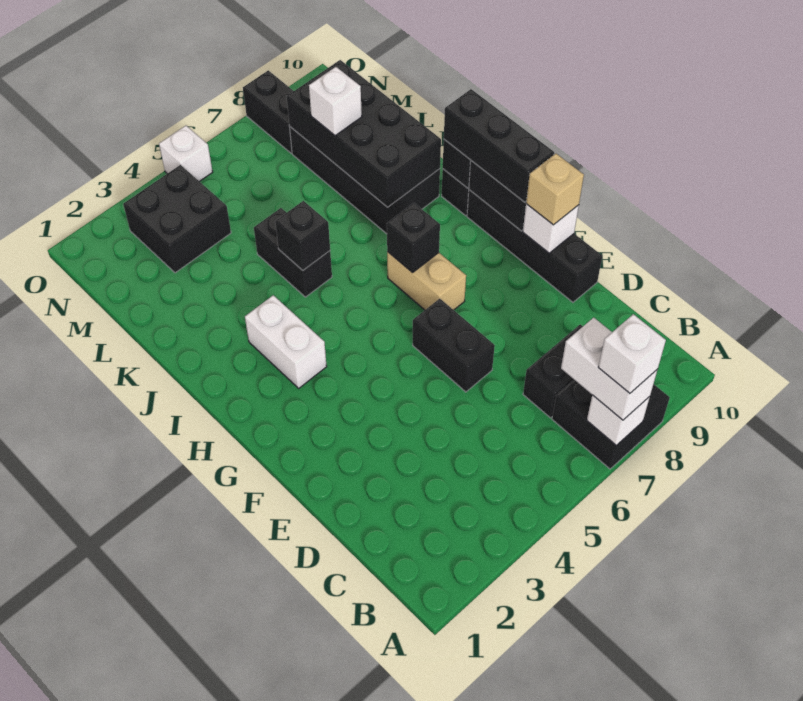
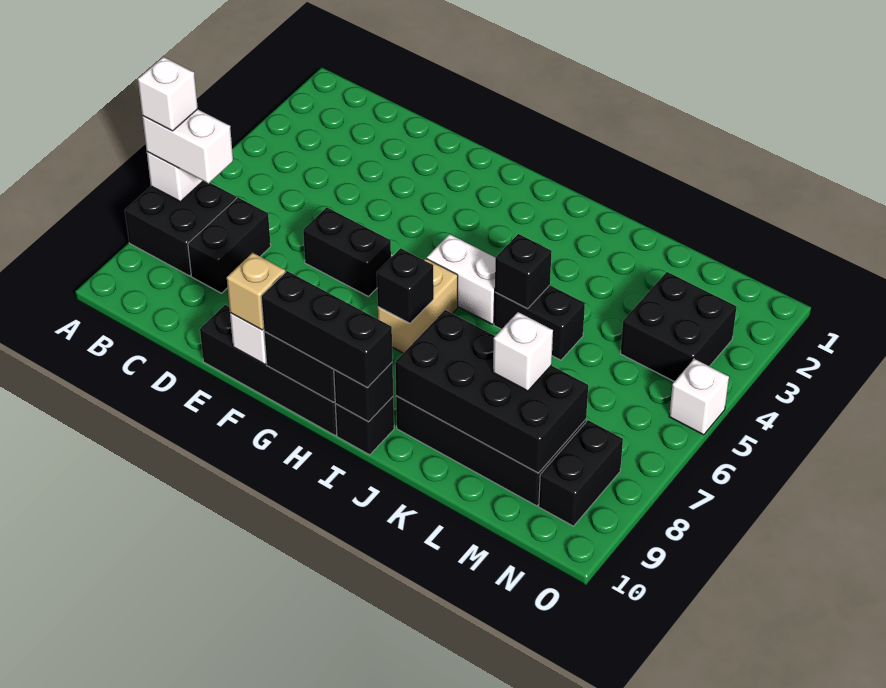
tan brick G7:H7 level 1 -> tan brick H6:H7 level 1
white brick H3:I3 level 1 -> white brick H5:I5 level 1
black brick N8:O8 level 1 -> black brick N8:N9 level 1

